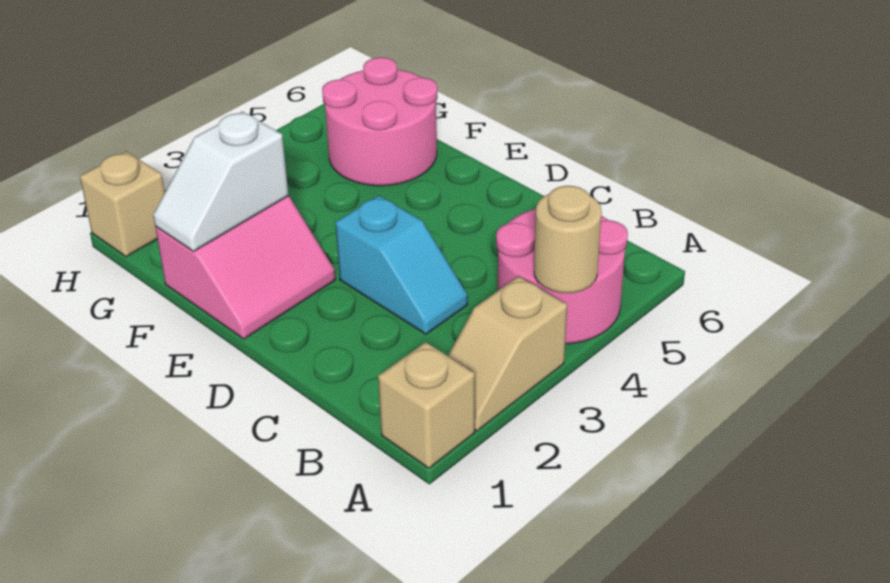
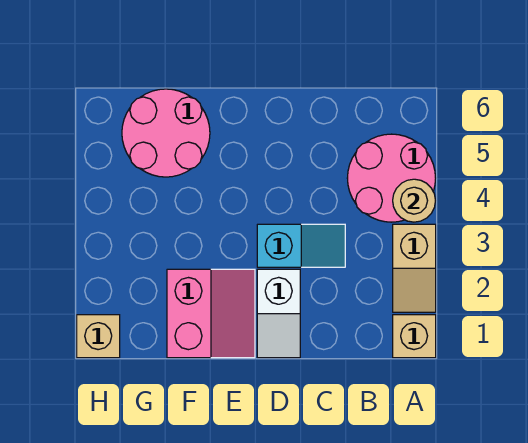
white slope F1:F2 level 2 top 2 -> white slope D1:D2 level 1 top 2

